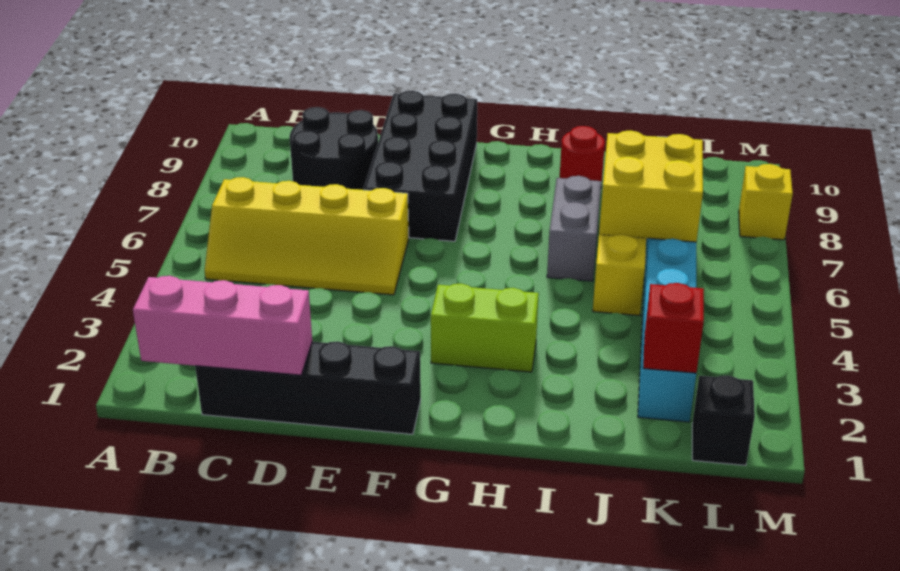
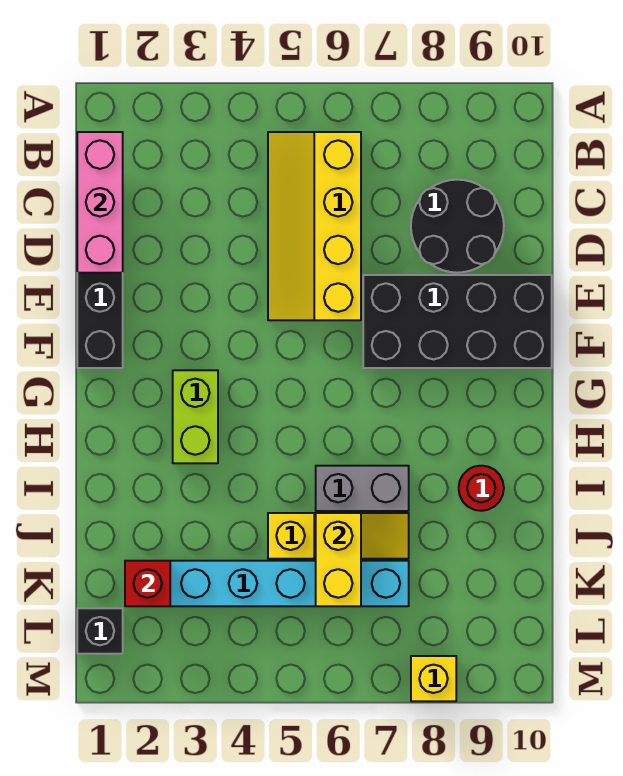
yellow brick J6:K7 level 2 -> yellow brick J6:K6 level 2

